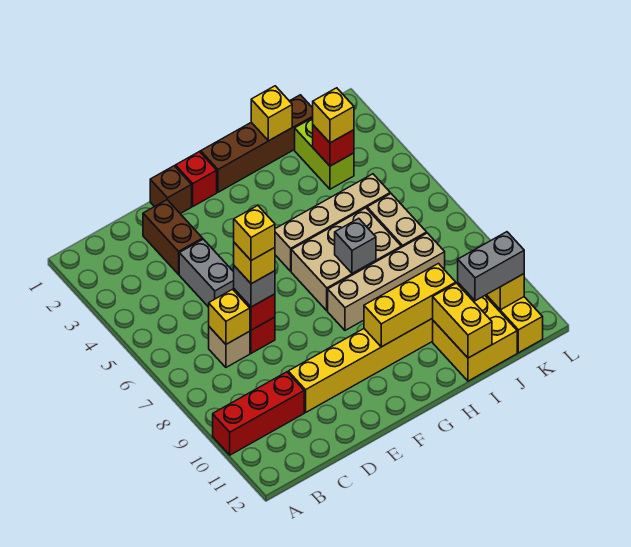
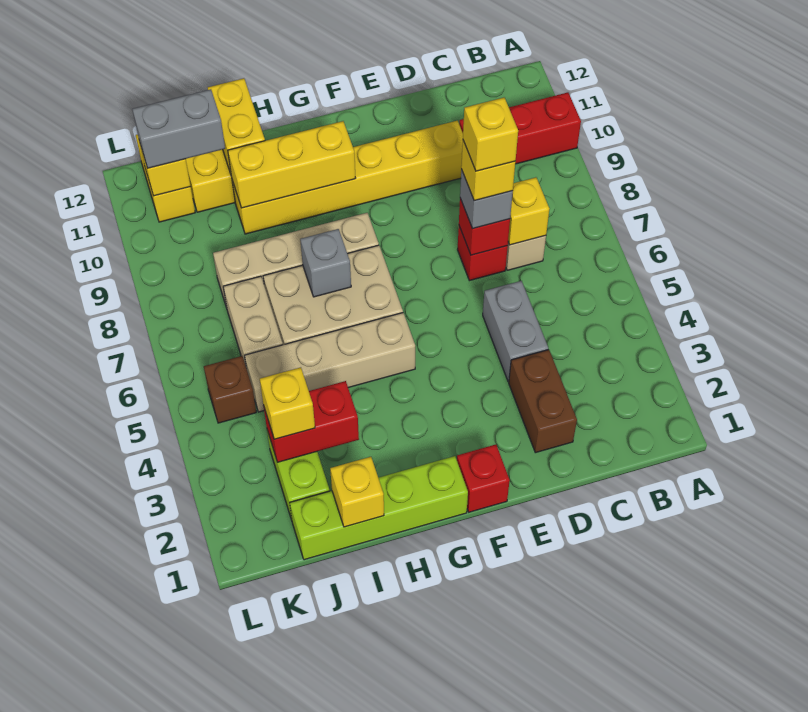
brown brick E1 level 1 -> brown brick K5 level 1
brown brick G1:J1 level 1 -> lime brick G1:J1 level 1
red brick J3 level 2 -> red brick I3:J3 level 2

